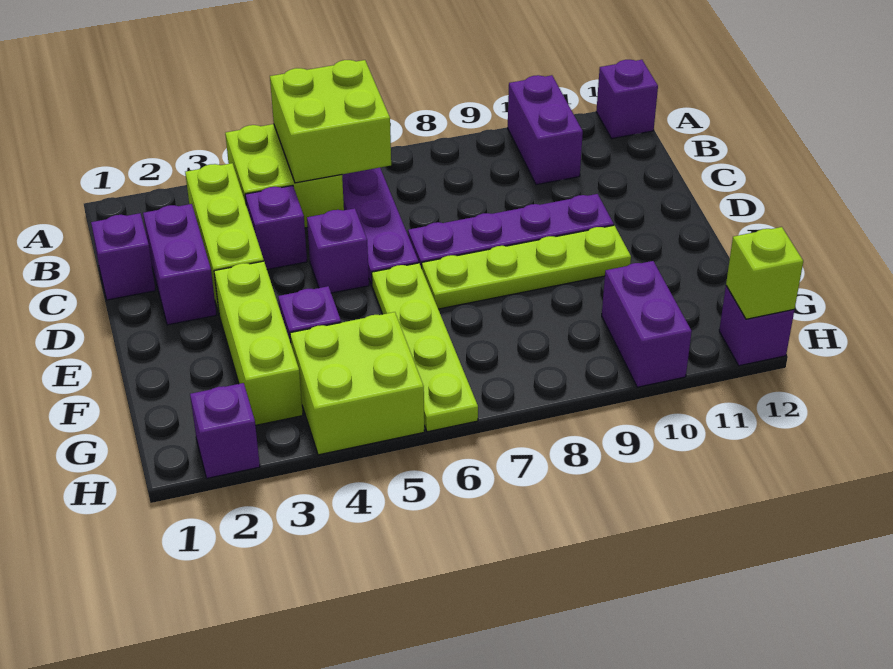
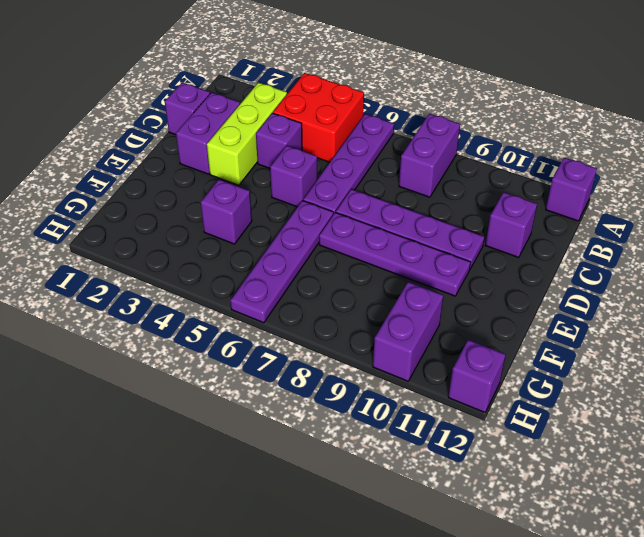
lime brick A4:B5 level 1 -> red brick A4:B5 level 1
lime brick A5:B6 level 2 -> none
purple brick A10:B10 level 1 -> purple brick A8:B8 level 1
lime brick E3:G3 level 1 -> none
lime plate E6:H6 level 1 -> purple plate E6:H6 level 1
lime plate E7:E10 level 1 -> purple plate E7:E10 level 1
lime brick G4:H5 level 1 -> none
purple brick H2 level 1 -> purple brick C11 level 1
lime brick H12 level 2 -> none

